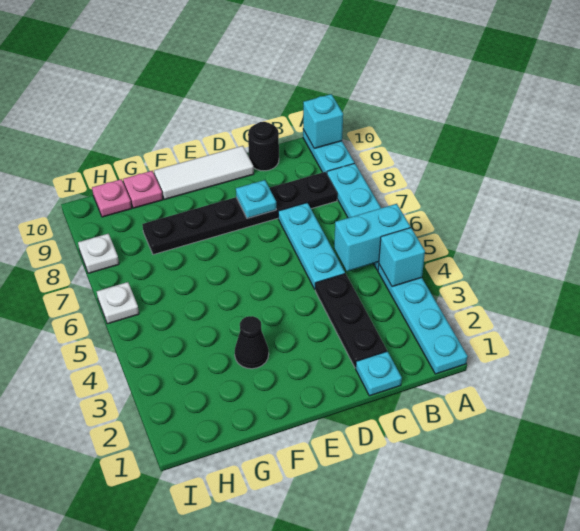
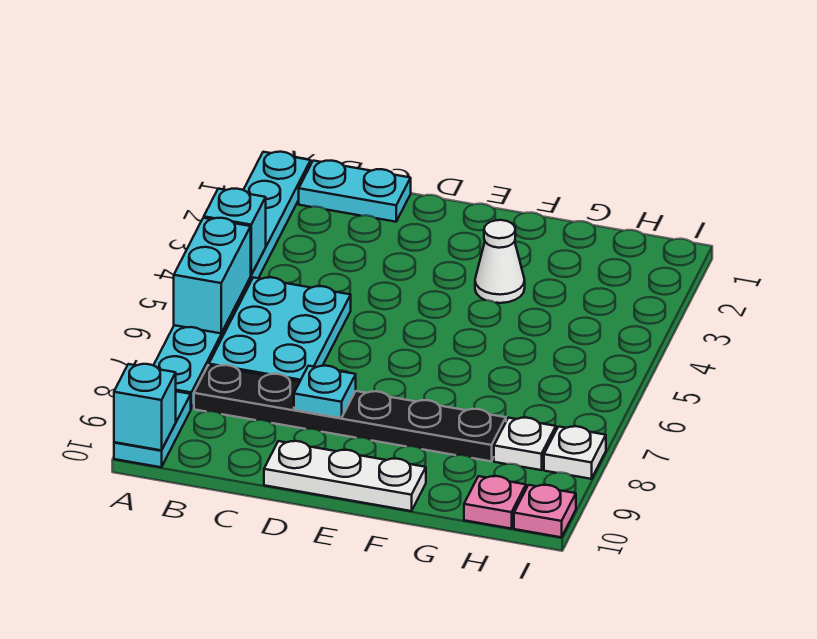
cyan brick A5:B5 level 2 -> cyan brick A5:A6 level 2
cyan plate C1 level 1 -> cyan plate B1:C1 level 1
black plate C2:C4 level 1 -> none
cyan plate C5:C7 level 1 -> cyan plate B5:C7 level 1
black round brick C10 level 1 -> none
white tile D10:F10 level 1 -> white plate D10:F10 level 1
black cone F3 level 1 -> white cone F3 level 1
pink plate G10 level 1 -> pink plate I10 level 1
white plate I6 level 1 -> white plate H8 level 1

